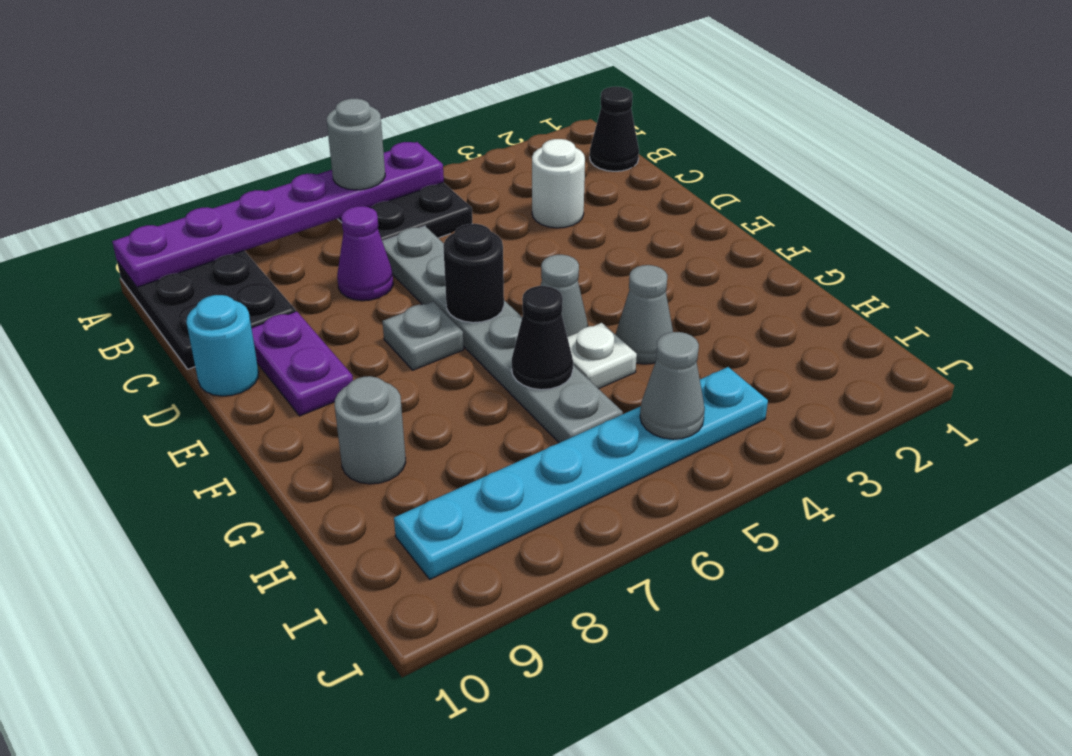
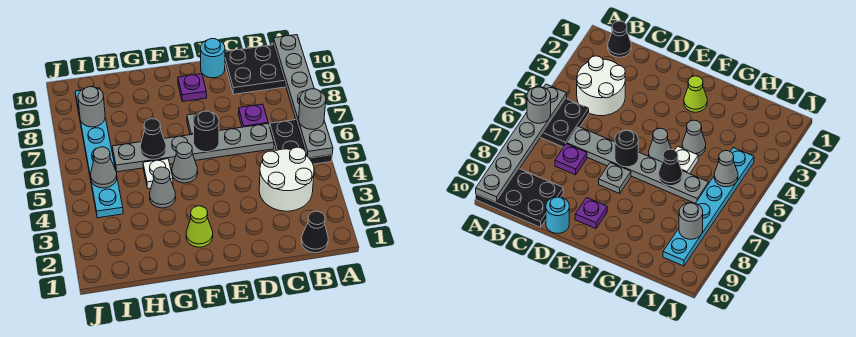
purple plate A5:A10 level 2 -> grey plate A5:A10 level 2
white round brick C3 level 1 -> white round brick B3:C4 level 1
purple cone C7 level 1 -> purple plate C7 level 1
purple plate D9:E9 level 1 -> purple plate E9 level 1
none -> lime cone F2 level 1
grey round brick G9 level 1 -> grey round brick I8 level 2

